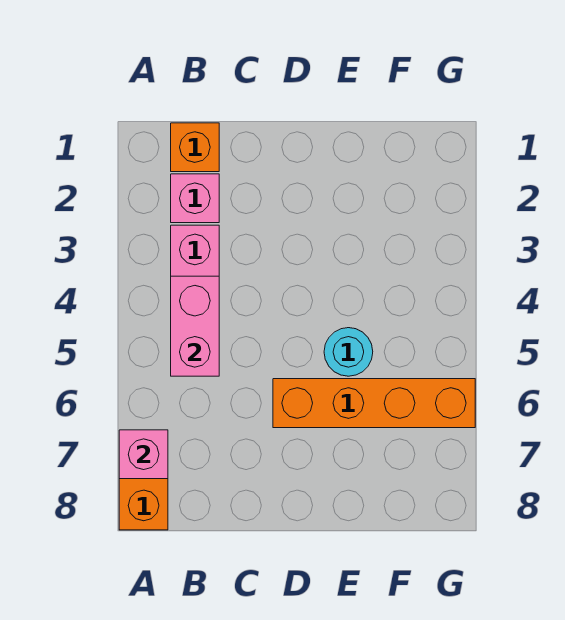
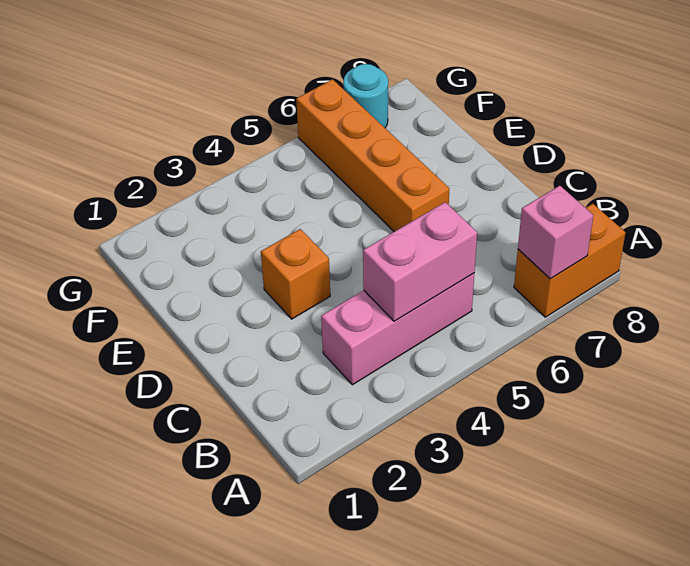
orange brick B1 level 1 -> orange brick D3 level 1
pink brick B2 level 1 -> none
cyan round brick E5 level 1 -> cyan round brick G7 level 1

